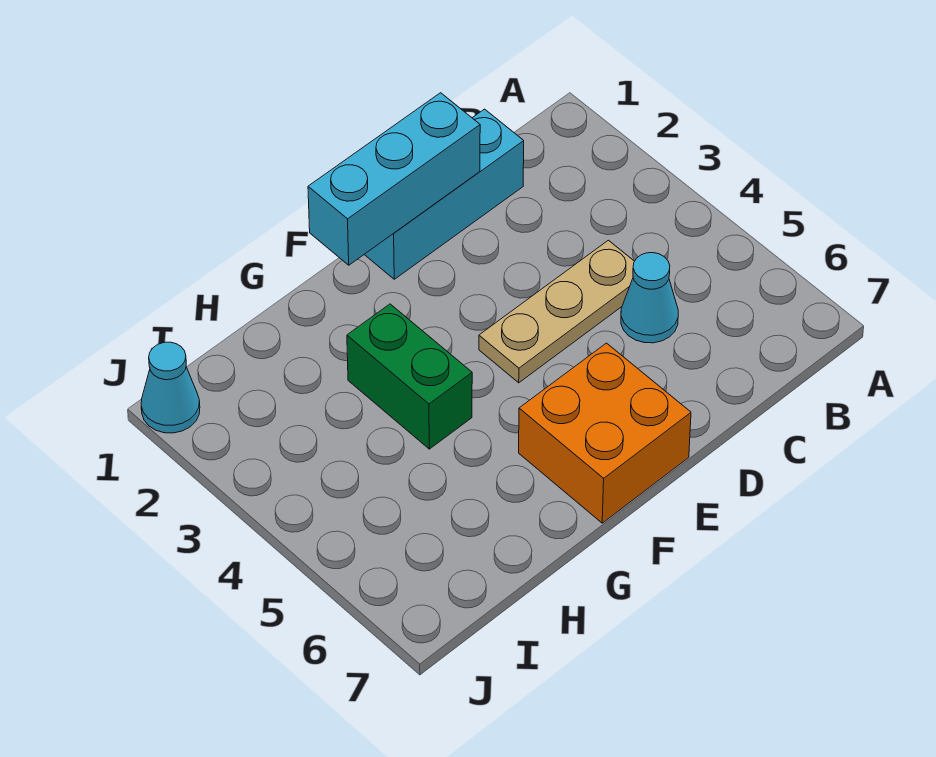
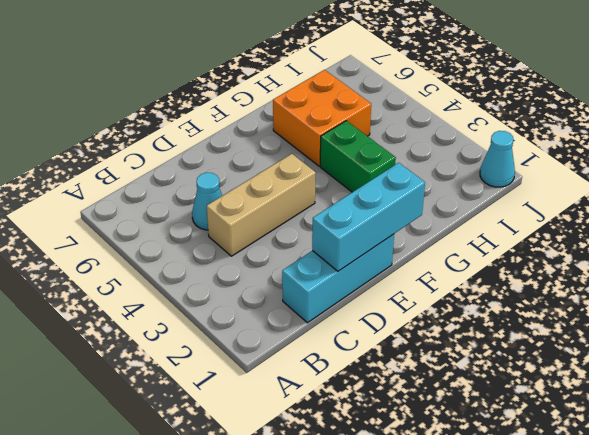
tan plate C4:E4 level 1 -> tan brick C4:E4 level 1
orange brick E6:F7 level 1 -> orange brick G5:H6 level 1

